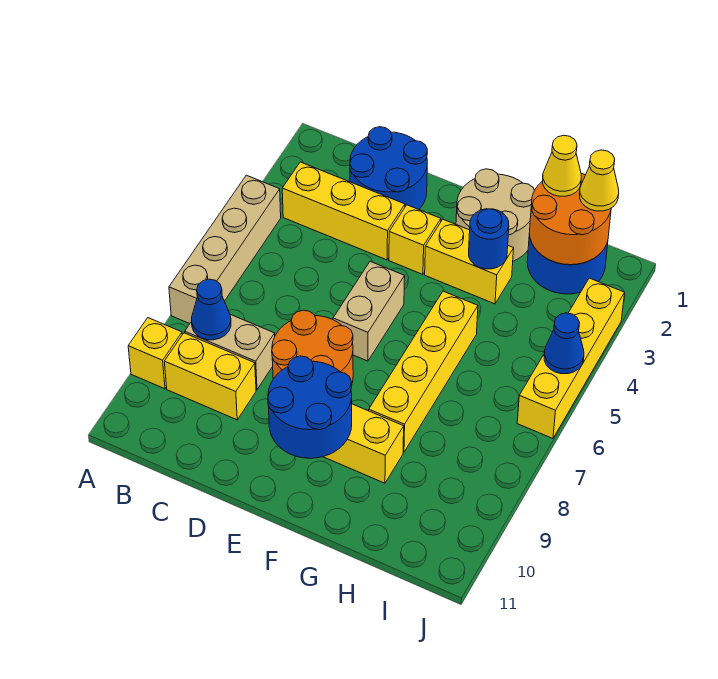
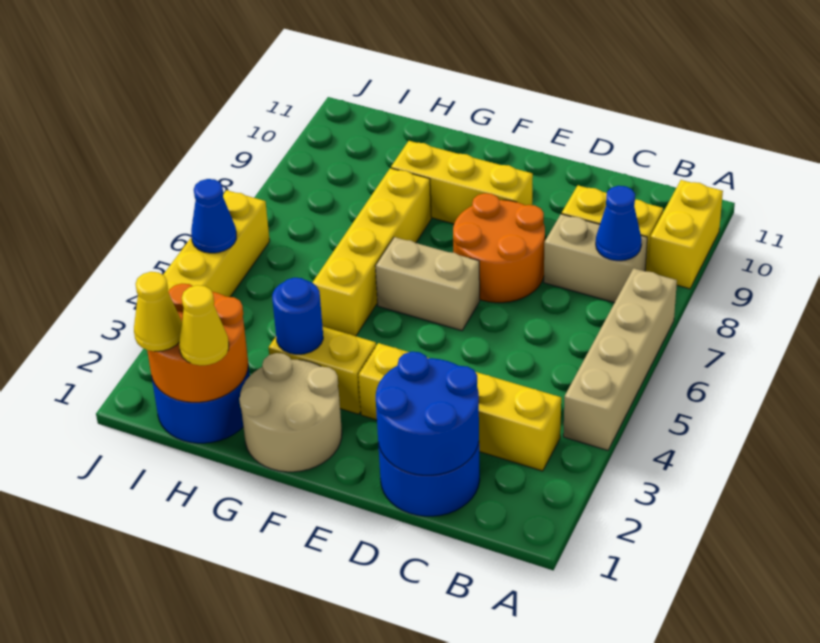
yellow brick A9 level 1 -> yellow brick A9:A10 level 1
tan brick E5:E6 level 1 -> tan brick E6:F6 level 1
blue round brick E9:F10 level 2 -> blue round brick C1:D2 level 2

